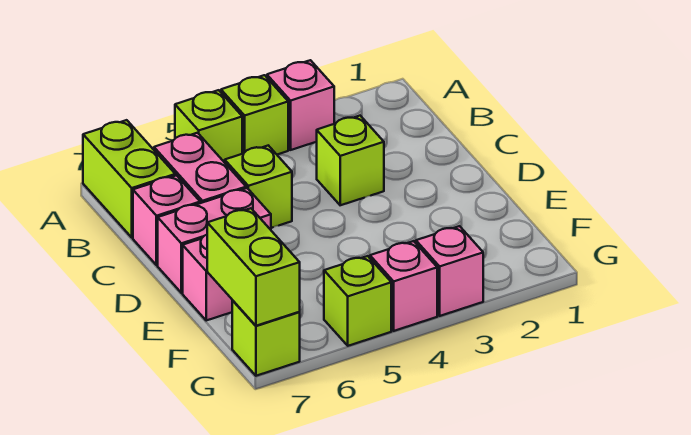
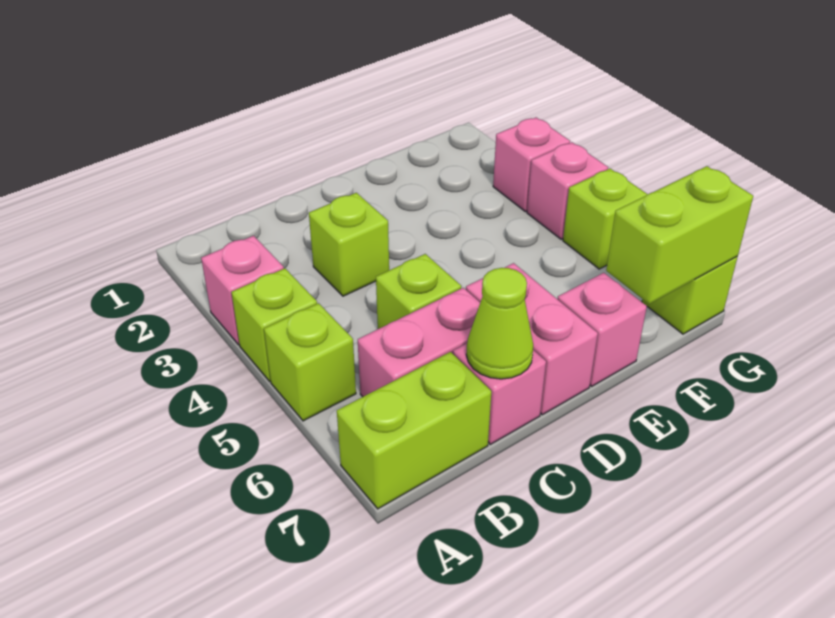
none -> lime cone C7 level 2

